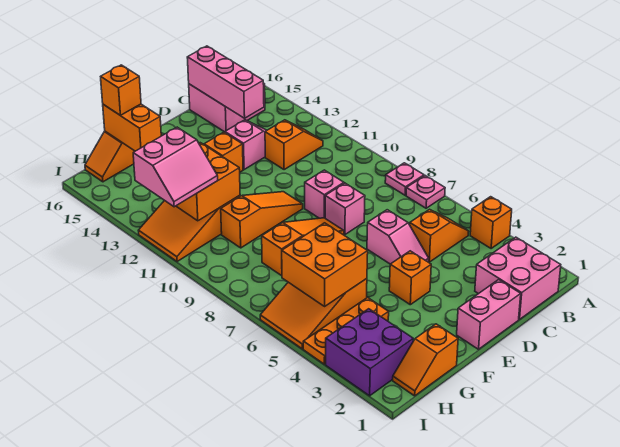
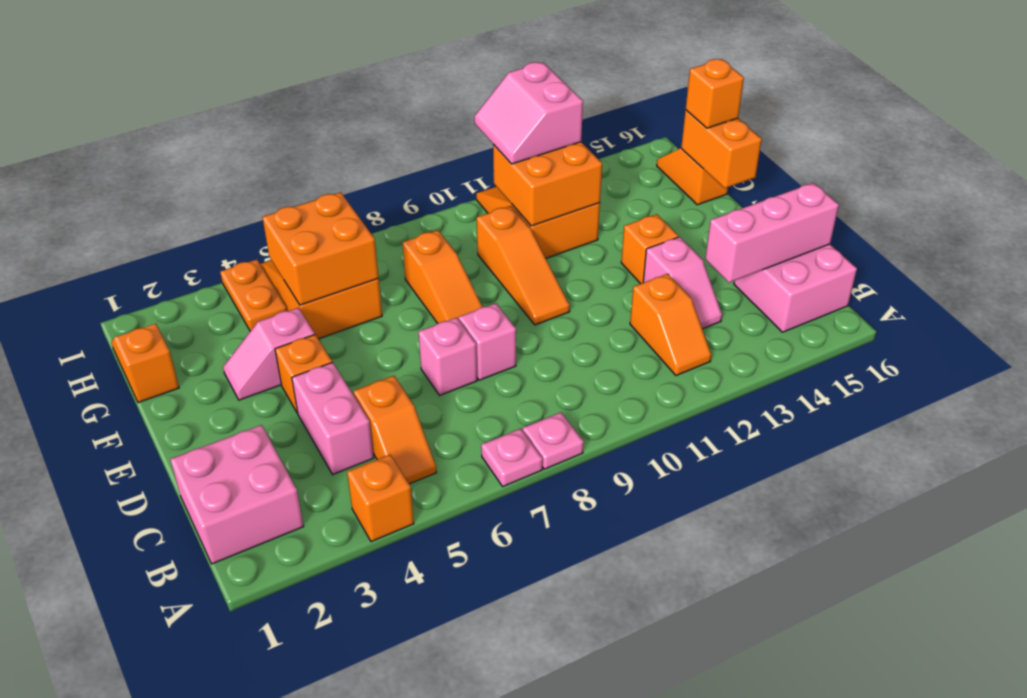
pink brick D1:E1 level 1 -> pink brick C4:D4 level 1
pink slope D5:D6 level 1 top 6 -> pink slope F3:F4 level 1 top 4
pink brick D9 level 1 -> pink brick D7 level 1
orange plate G4:I4 level 1 -> orange plate H4:I4 level 1
orange brick G15:G16 level 2 -> orange brick F16:G16 level 2
purple brick H2:I3 level 1 -> none

